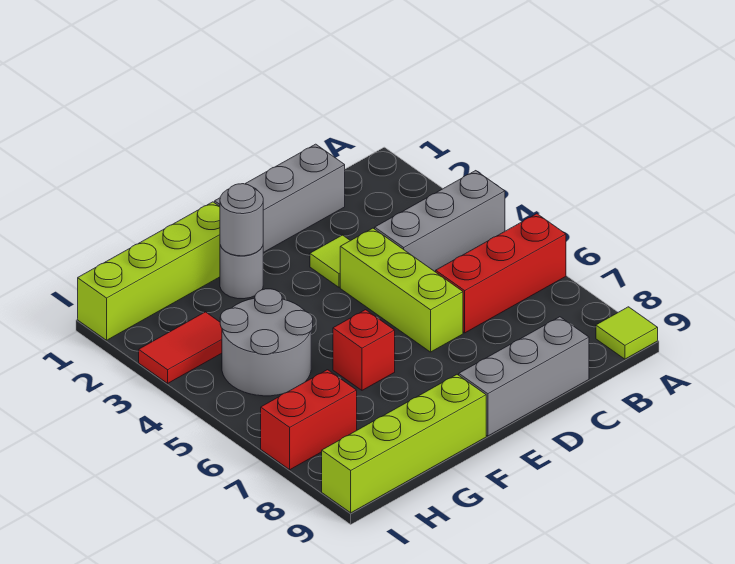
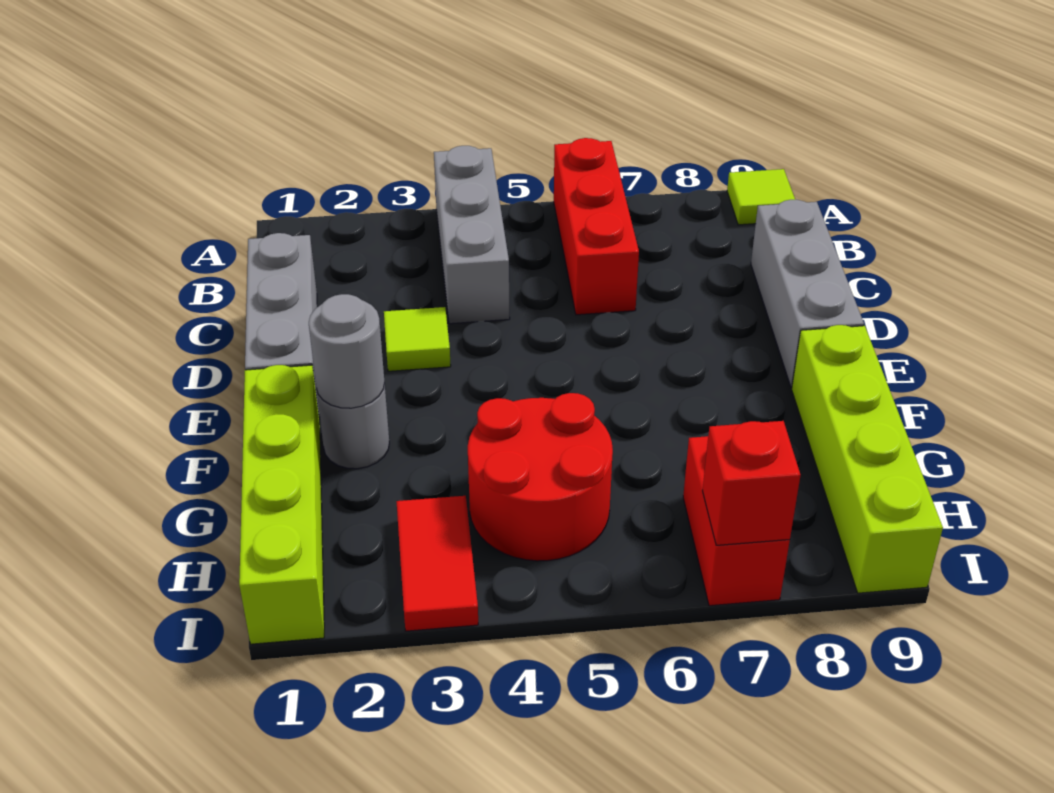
lime brick D4:D6 level 1 -> none
red brick F6 level 1 -> red brick I7 level 2
grey round brick G4:H5 level 1 -> red round brick G4:H5 level 1

